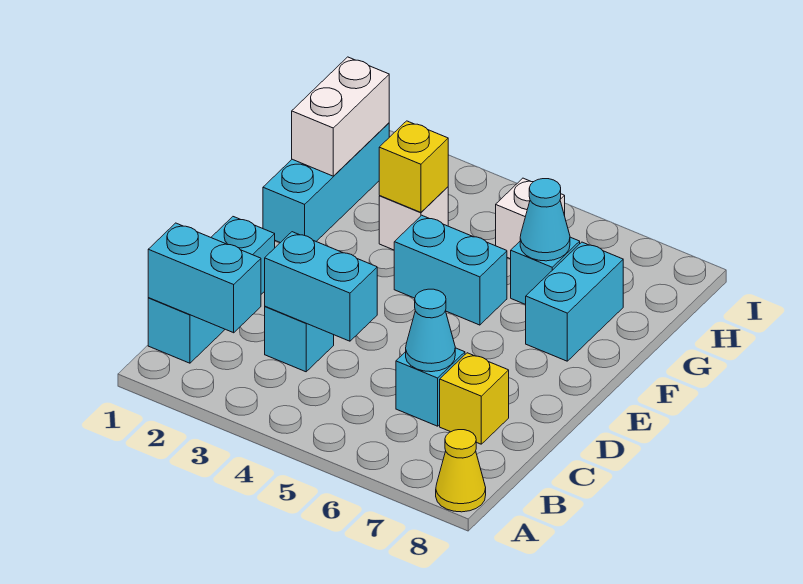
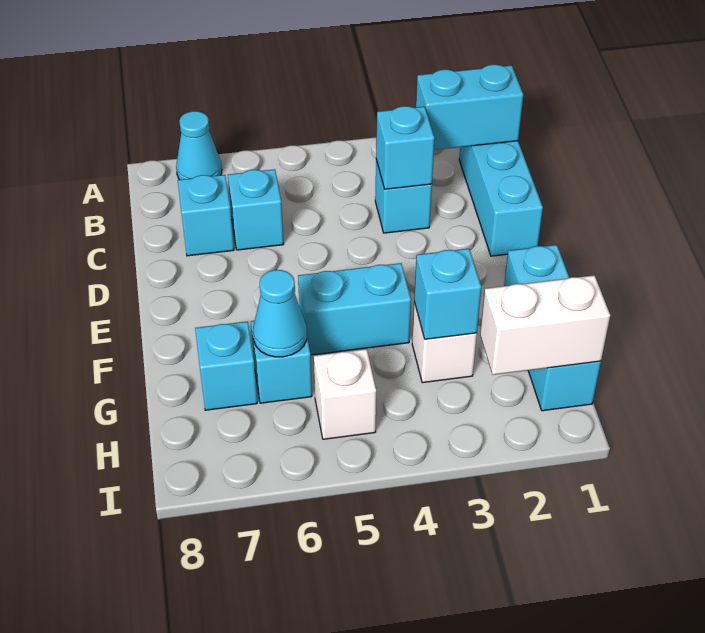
yellow cone A8 level 1 -> none
cyan brick C3:C4 level 2 -> cyan brick C3 level 2
cyan cone C6 level 2 -> cyan cone A7 level 1
yellow brick C7 level 1 -> cyan brick C7 level 1
cyan brick F7:G7 level 1 -> cyan brick G7 level 1
white brick G1:H1 level 2 -> white brick H1:H2 level 2
yellow brick G3 level 2 -> cyan brick G3 level 2

